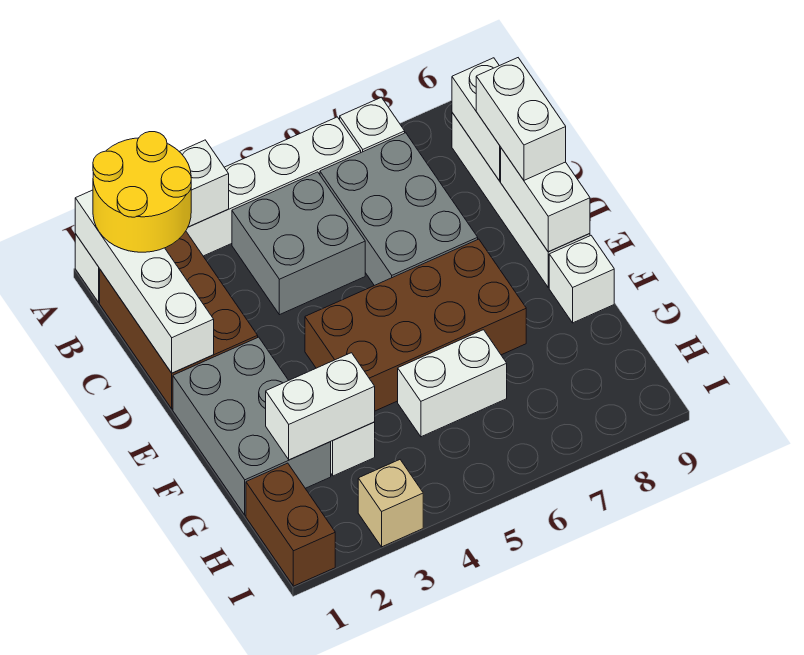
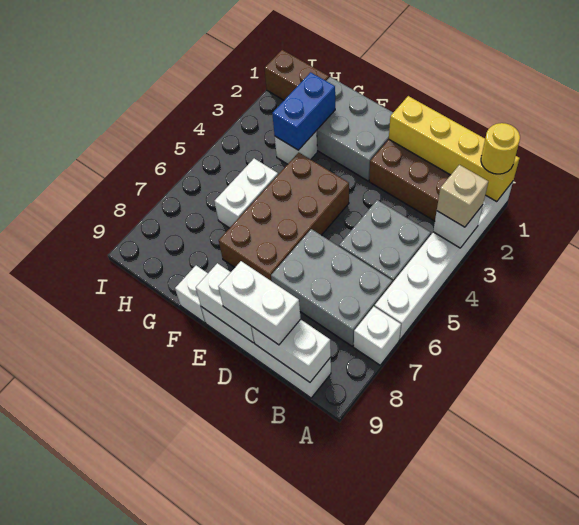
white brick A1:D1 level 2 -> yellow brick A1:D1 level 2
yellow round brick A1:B2 level 3 -> yellow round brick A1 level 3
white brick G2:G3 level 2 -> blue brick G2:G3 level 2
tan brick I3 level 1 -> tan brick A3 level 3

